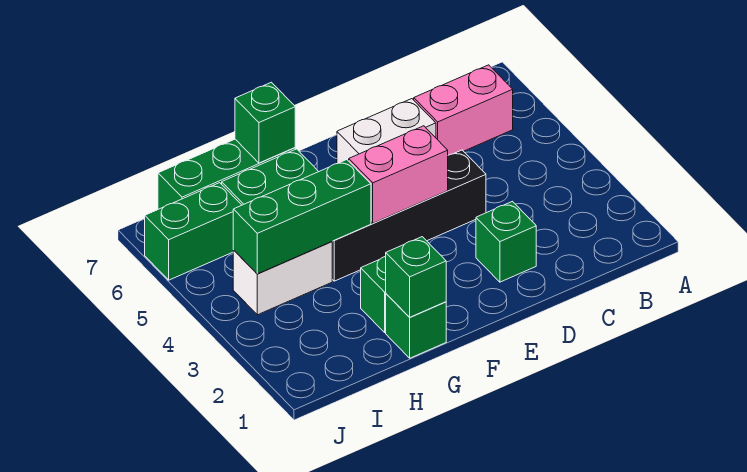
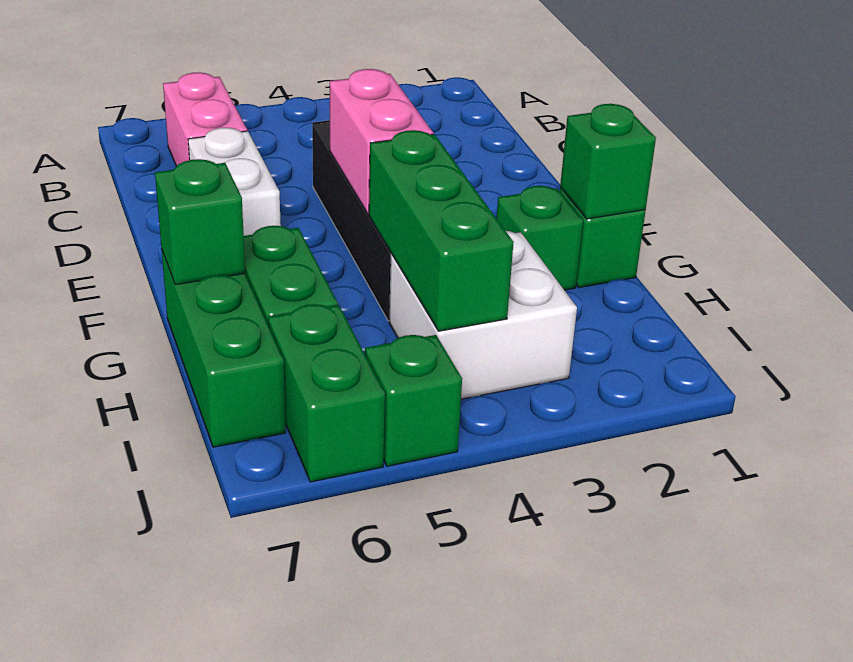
green brick D2 level 1 -> green brick J5 level 1
white brick H4:I4 level 1 -> white brick H3:I4 level 1

